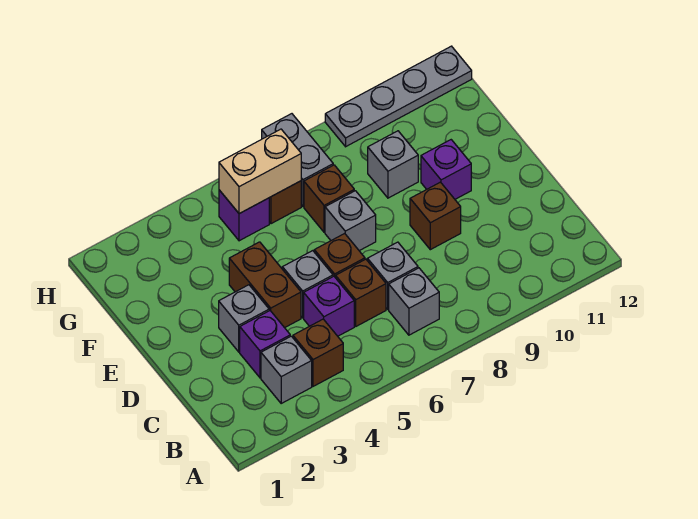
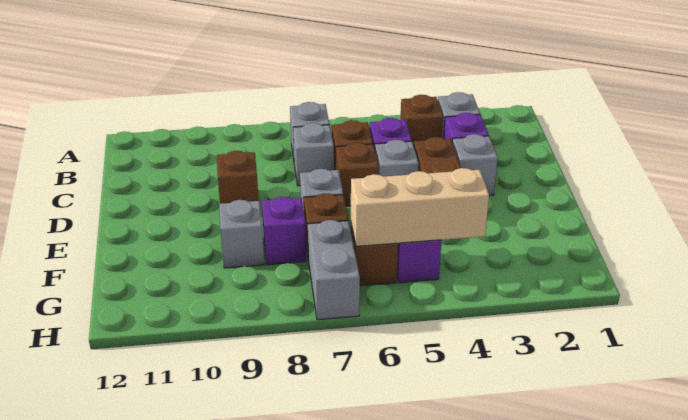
purple brick E10 level 1 -> purple brick F8 level 1
tan brick G5:G6 level 2 -> tan brick G4:G6 level 2
grey plate H9:H12 level 1 -> none

